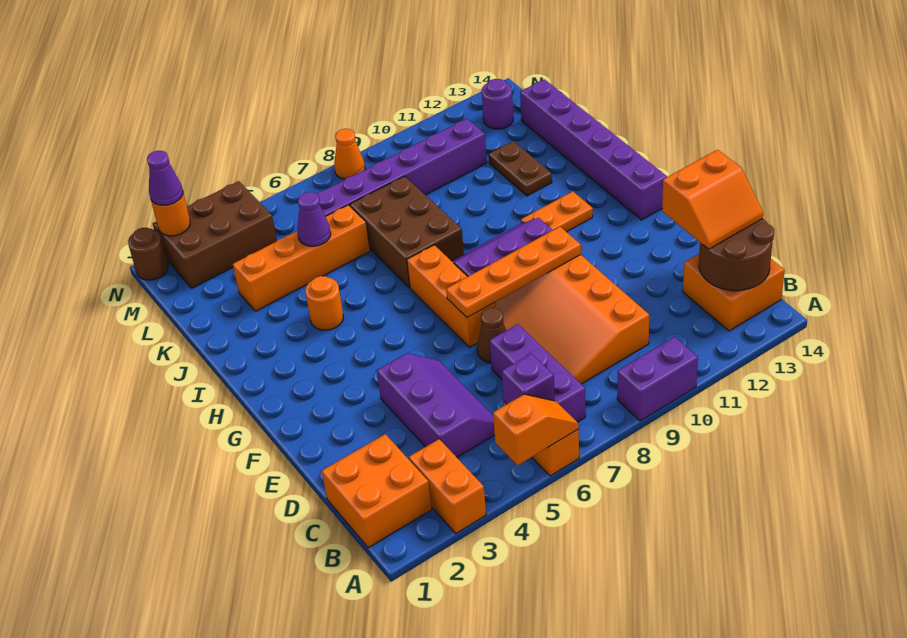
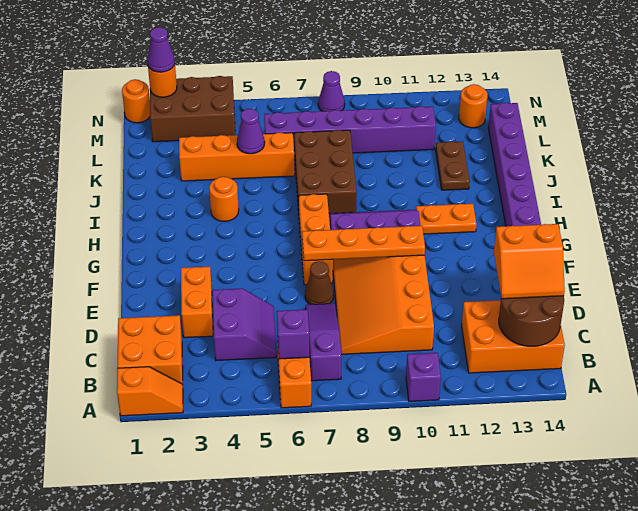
orange brick A3:B3 level 1 -> orange brick D3:E3 level 1
orange slope A5:A6 level 2 top 5 -> orange slope A1:A2 level 1 top 1
purple brick A9:A10 level 1 -> purple brick A10 level 1
purple brick B7:D7 level 1 -> purple slope B7:D7 level 1 top B
orange brick B13:C14 level 1 -> orange brick B12:C14 level 1
purple slope C4:E5 level 1 top 4 -> purple slope C4:D5 level 1 top 4
purple round brick M13 level 1 -> orange round brick M13 level 1
brown round brick N1 level 1 -> orange round brick N1 level 1
orange cone N8 level 1 -> purple cone N8 level 1

